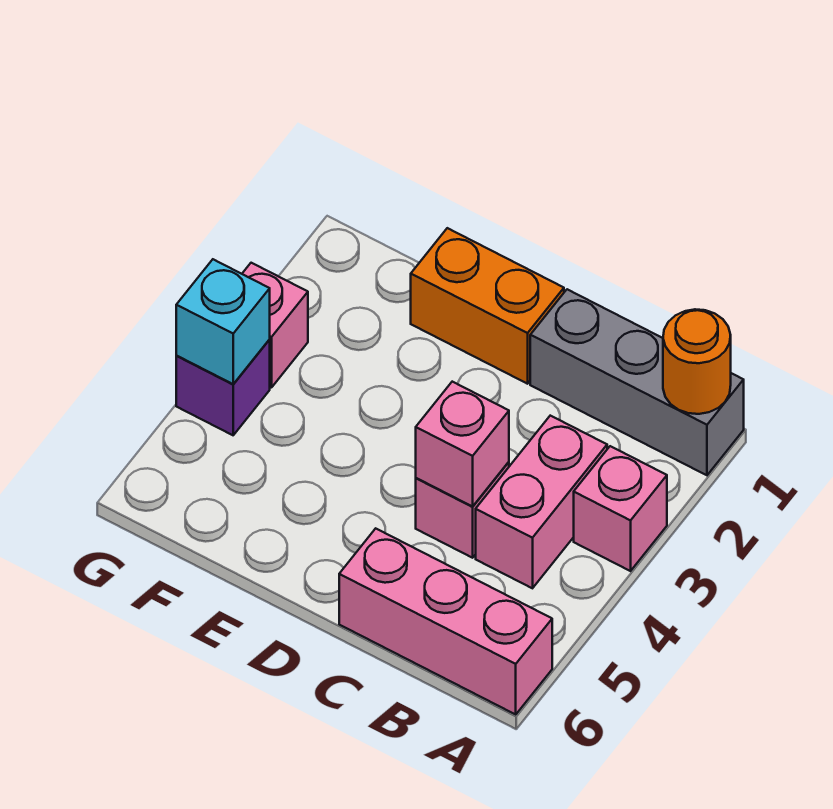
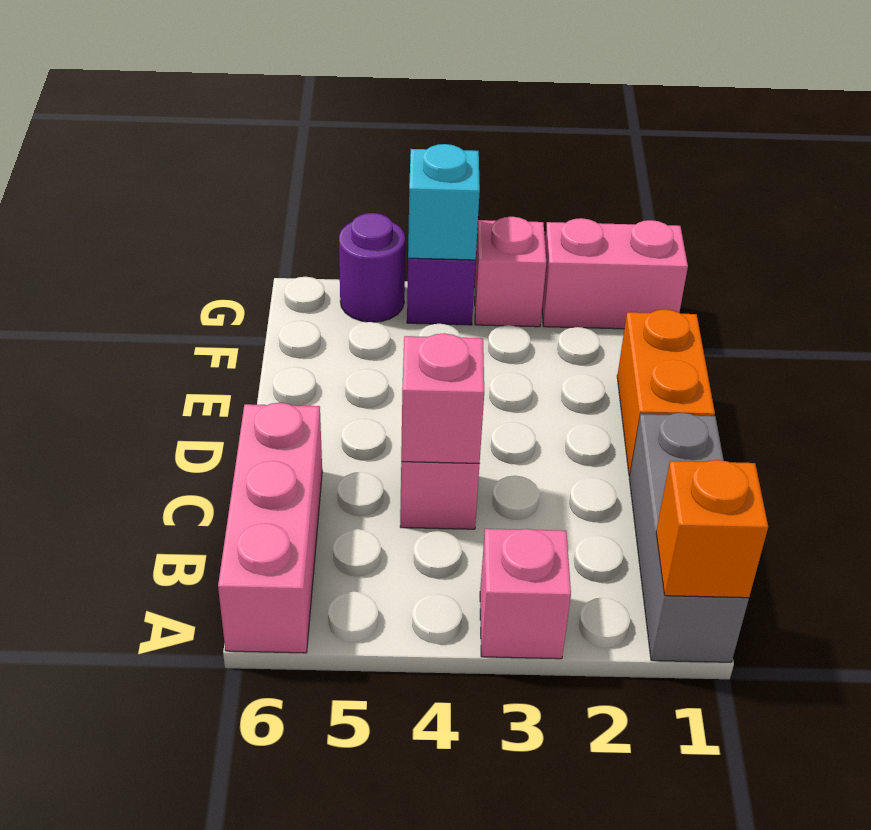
orange round brick A1 level 2 -> orange brick A1 level 2
pink brick B3:B4 level 1 -> pink brick G1:G2 level 1
none -> purple round brick G5 level 1

